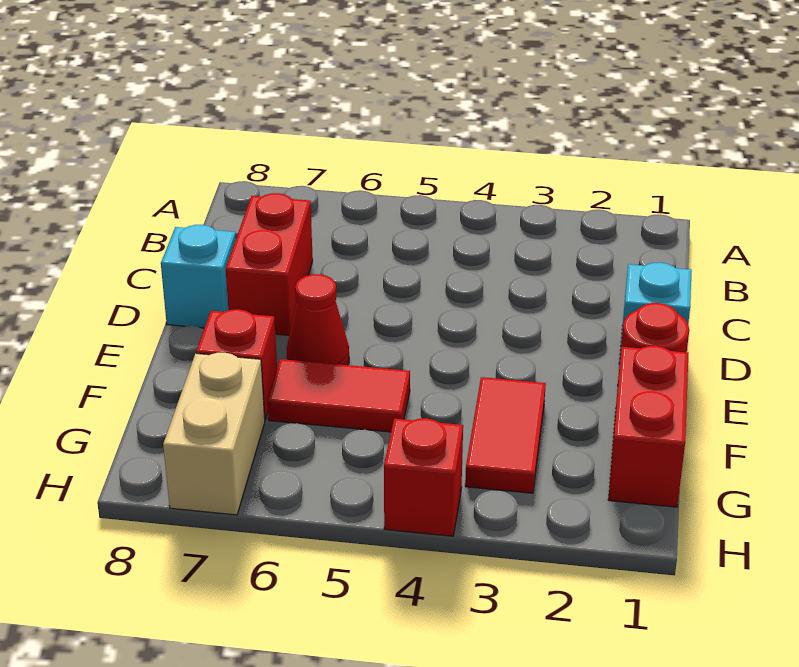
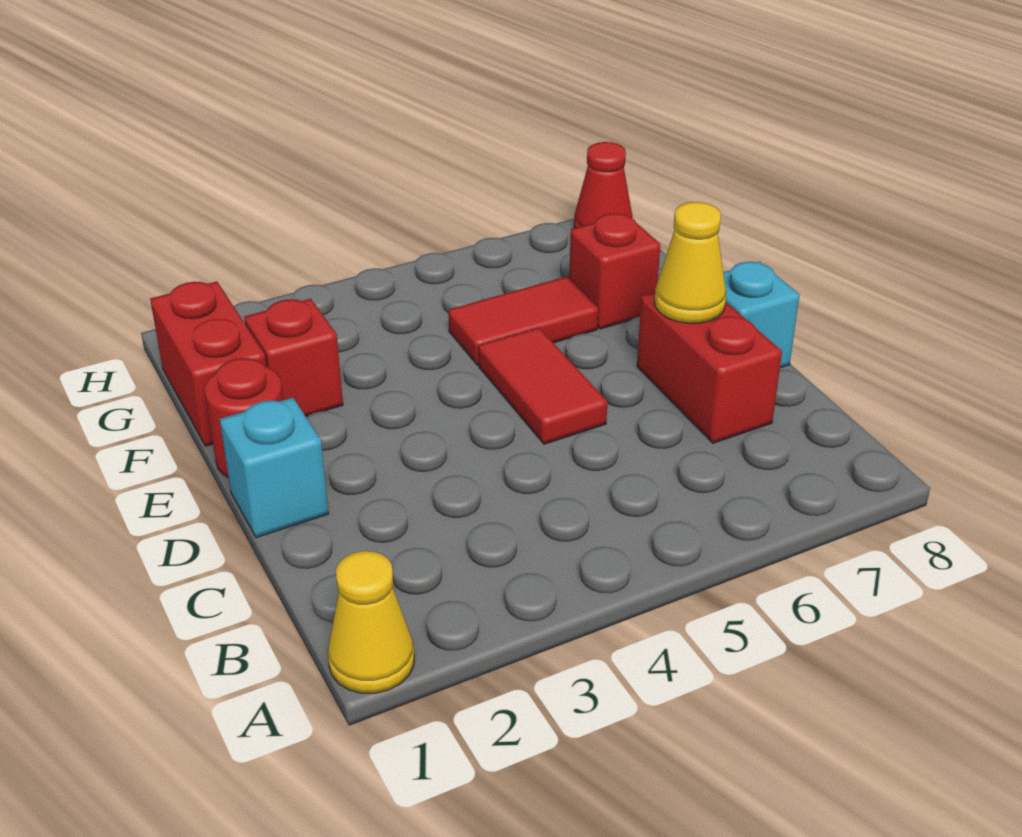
none -> yellow cone A1 level 1
none -> yellow cone D7 level 2
red cone E6 level 1 -> red cone H8 level 1
red tile F3:G3 level 1 -> red tile D5:E5 level 1
tan brick G7:H7 level 1 -> none
red brick H4 level 1 -> red brick F2 level 1

